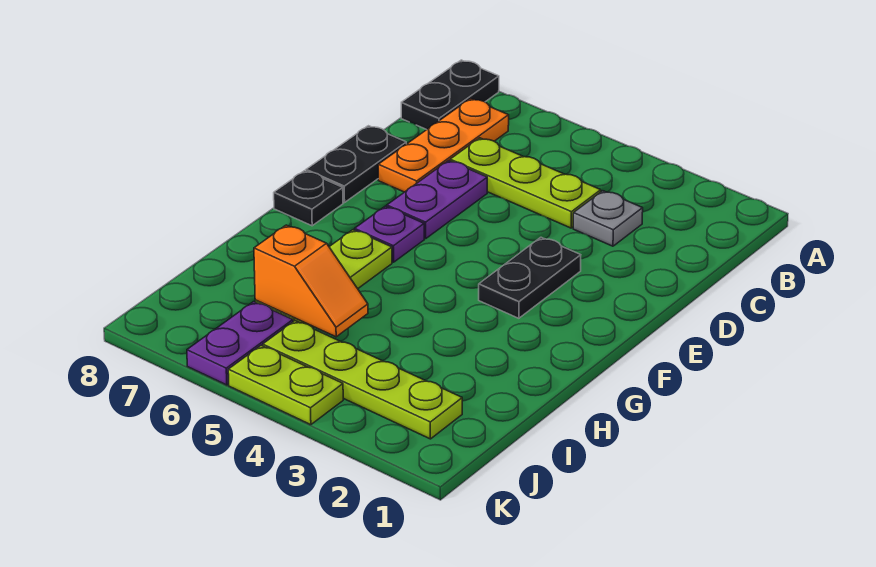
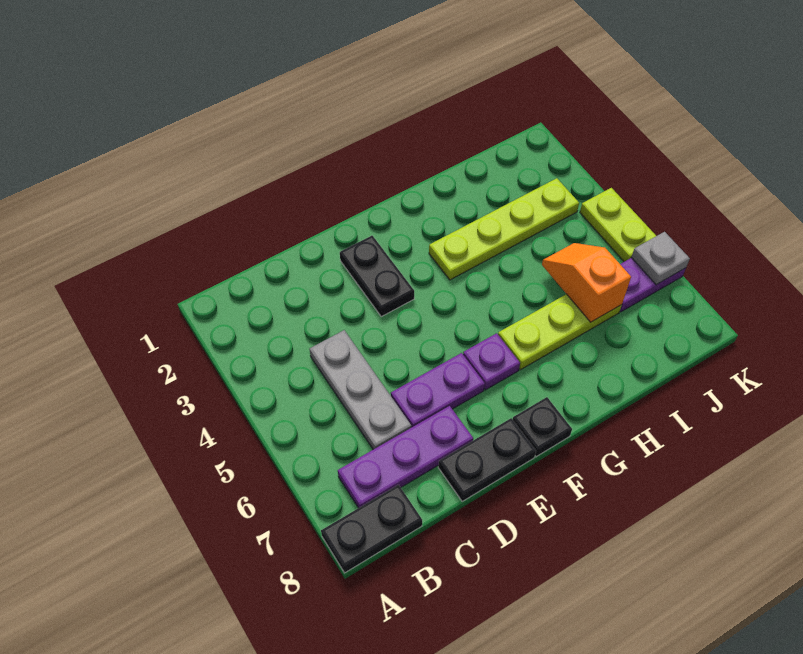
orange plate B7:D7 level 1 -> purple plate B7:D7 level 1
grey plate C3 level 1 -> grey plate K6 level 2
lime plate C4:C6 level 1 -> grey plate C4:C6 level 1
black plate E3:F3 level 1 -> black plate E2:E3 level 1
lime plate J2:J5 level 1 -> lime plate G3:J3 level 1

